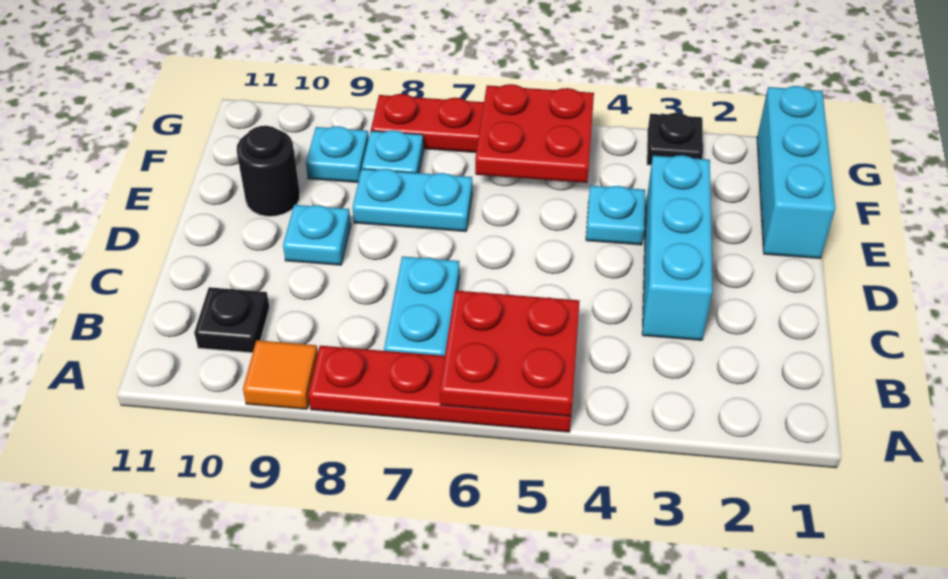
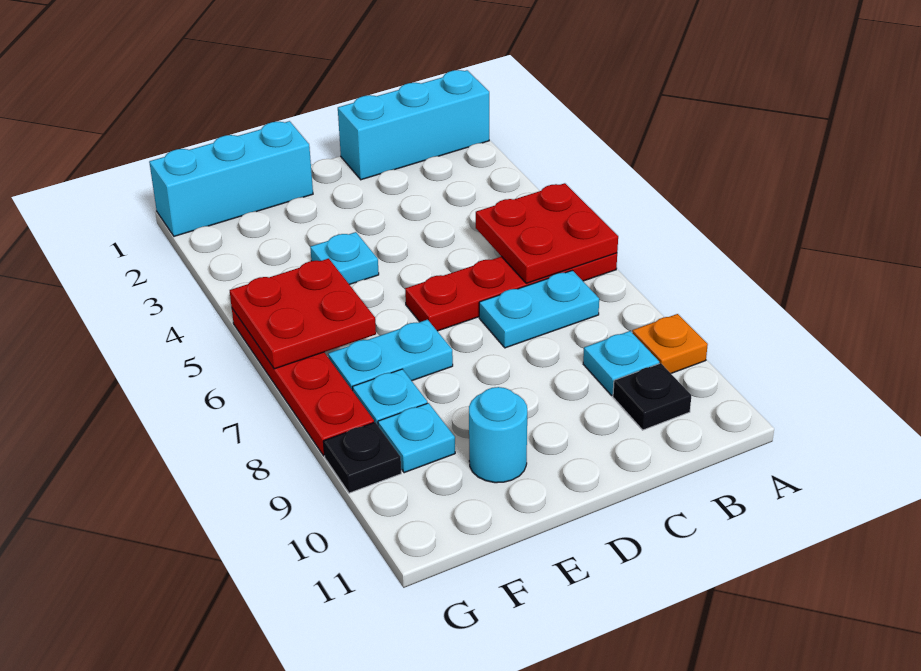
red plate A5:A8 level 1 -> red plate A6:D6 level 1
orange tile A9 level 1 -> orange plate A9 level 1
cyan brick C3:E3 level 1 -> cyan brick A1:C1 level 1
cyan plate D9 level 1 -> cyan plate B9 level 1
cyan plate E7:E8 level 1 -> cyan plate E7:F7 level 1
black round brick E10 level 1 -> cyan round brick E10 level 1
black plate G3 level 1 -> black plate G9 level 1

